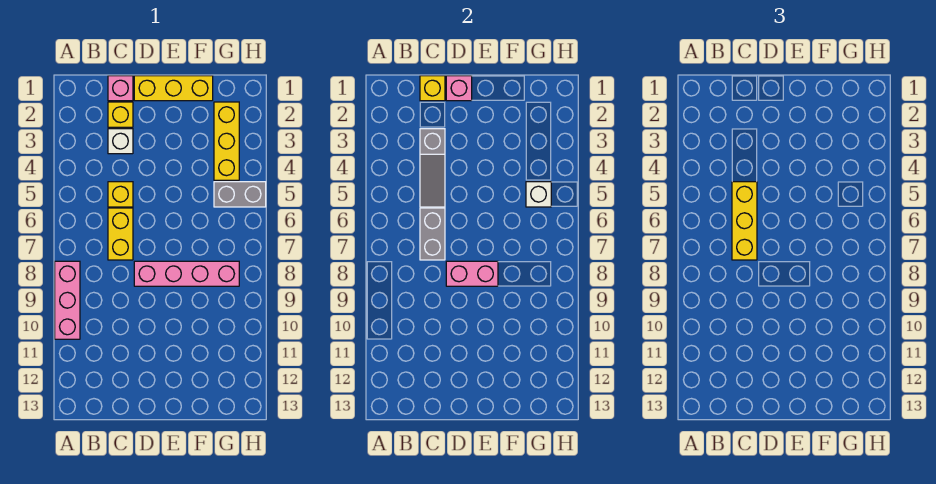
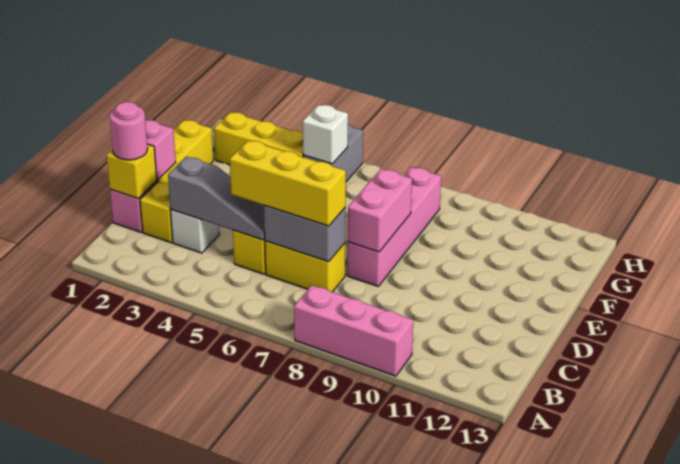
none -> pink round brick C1 level 3

